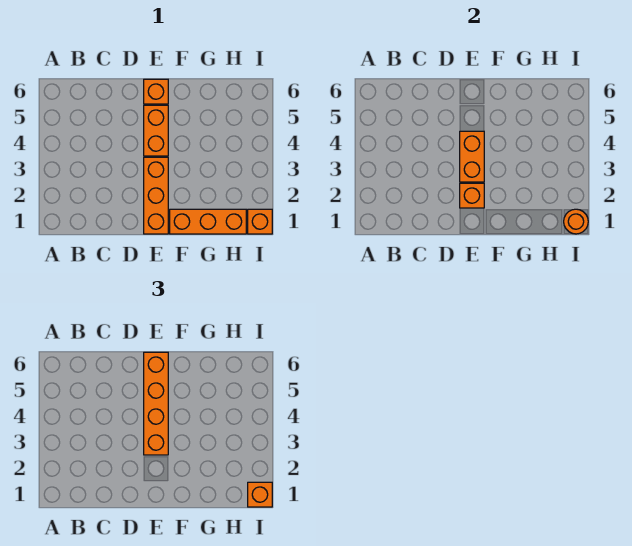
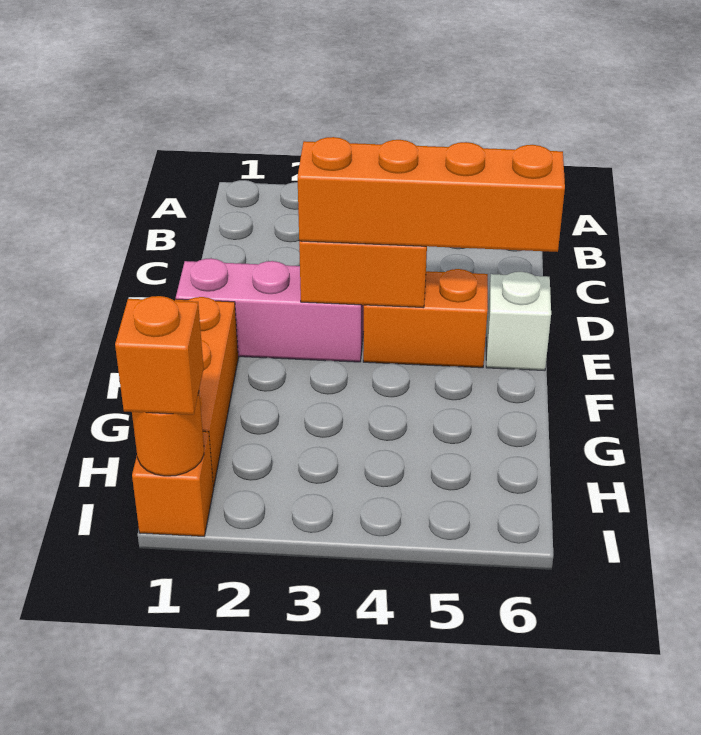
orange brick E1:E3 level 1 -> pink brick E1:E3 level 1
orange brick E2 level 2 -> none
orange brick E6 level 1 -> white brick E6 level 1

